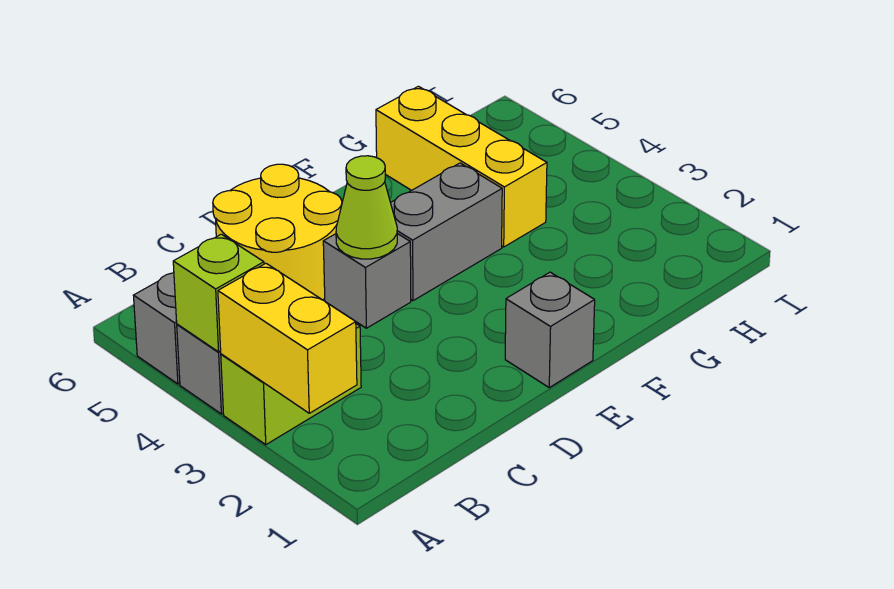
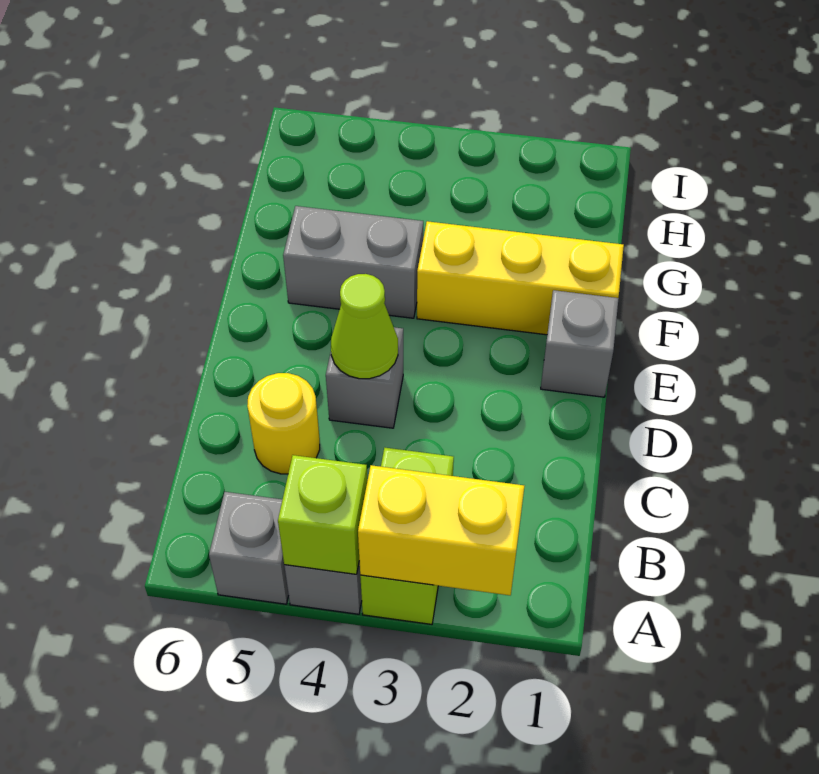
yellow round brick C5:D6 level 1 -> yellow round brick C5 level 1
grey brick E4:F4 level 1 -> grey brick F4:F5 level 1
yellow brick G4:G6 level 1 -> yellow brick F1:F3 level 1

